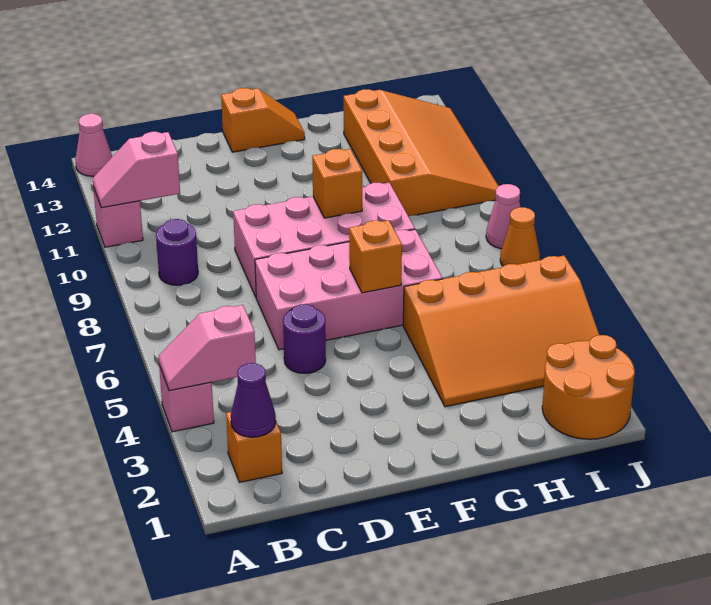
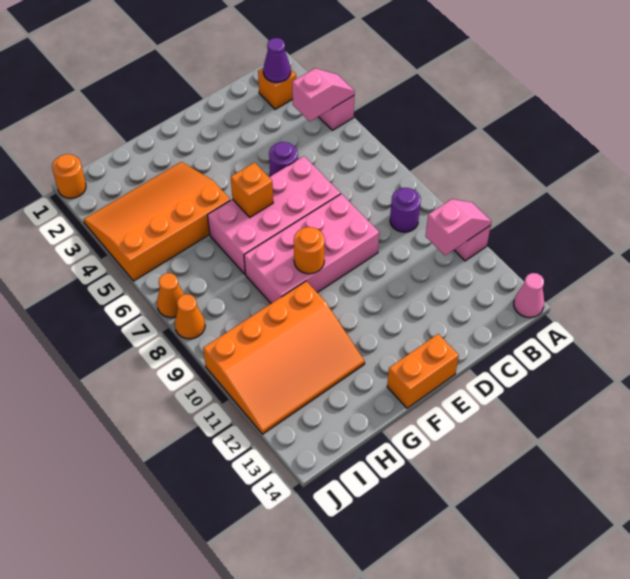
orange slope E14:F14 level 1 top E -> orange brick E14:F14 level 1
orange brick F9 level 2 -> orange round brick F9 level 2
orange slope H10:J13 level 1 top H -> orange slope G10:J12 level 1 top 10
orange round brick I1:J2 level 1 -> orange round brick J1 level 1
pink cone J8 level 1 -> orange cone J8 level 1

